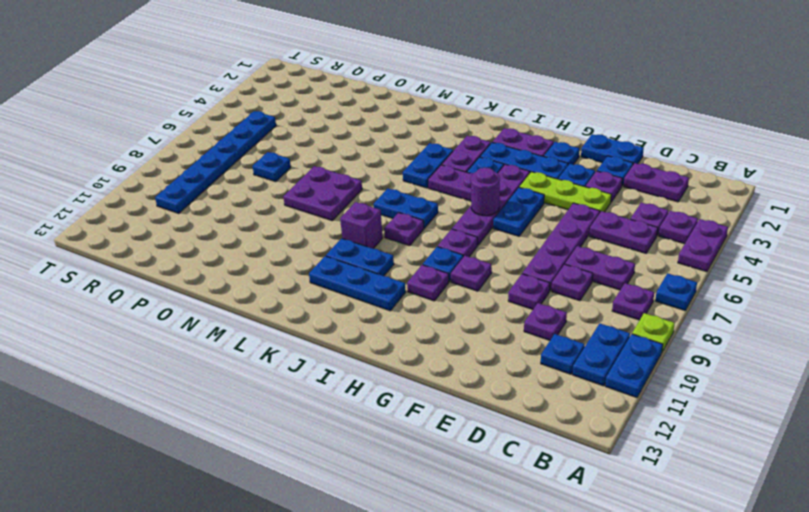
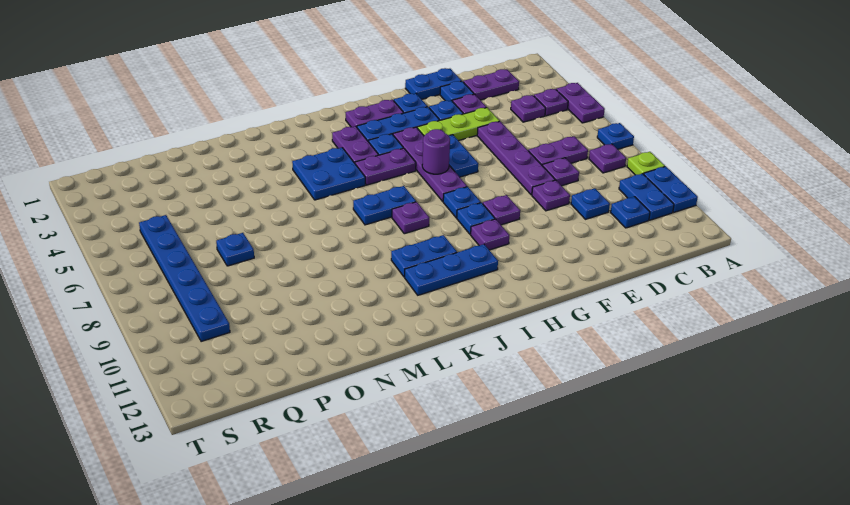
purple plate C5:D5 level 1 -> none
purple plate D10 level 1 -> blue plate D10 level 1
purple plate H8 level 1 -> blue plate H8 level 1
blue plate K4:K5 level 1 -> blue plate K4:L5 level 1
purple brick K9 level 1 -> none
purple plate M7:N8 level 1 -> none

